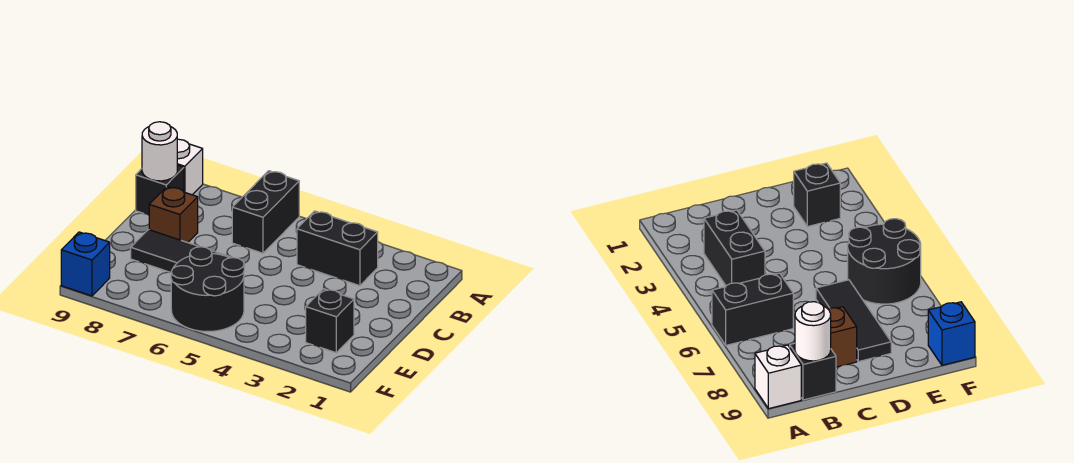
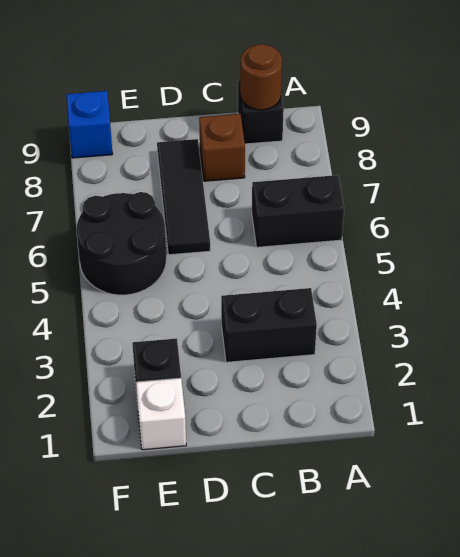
white brick A9 level 1 -> white brick E1 level 1
black brick B3:B4 level 1 -> black brick B3:C3 level 1
white round brick B9 level 2 -> brown round brick B9 level 2

